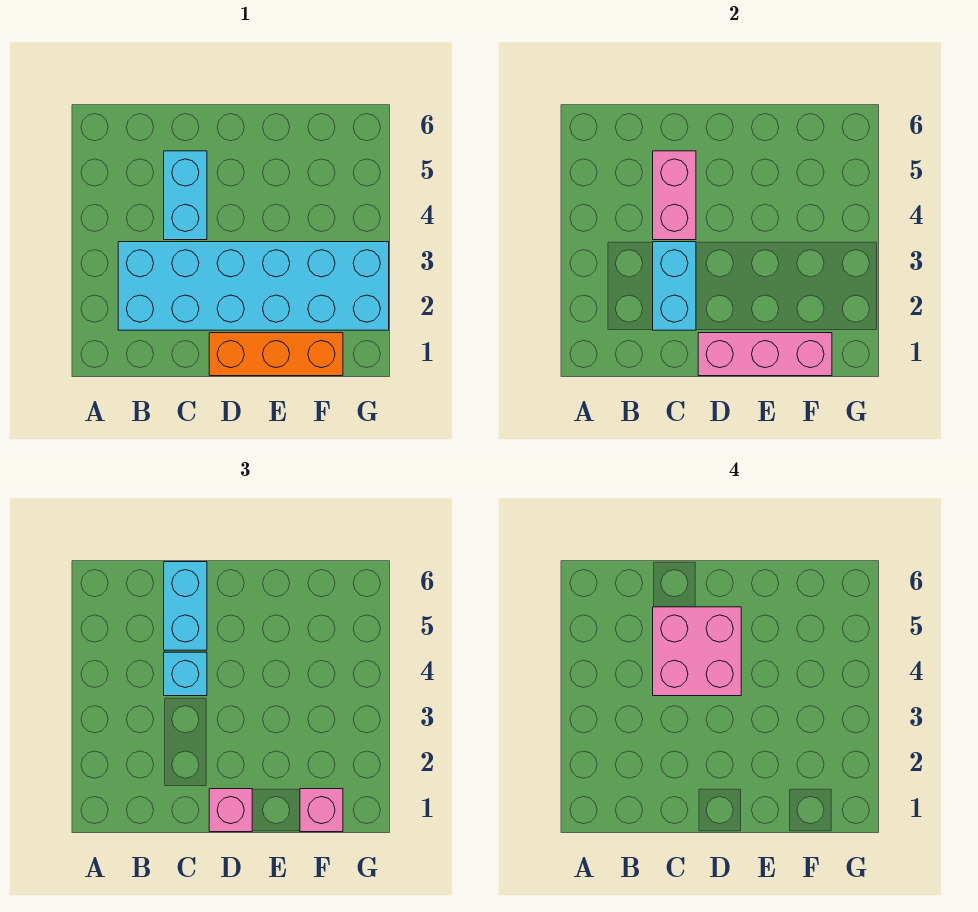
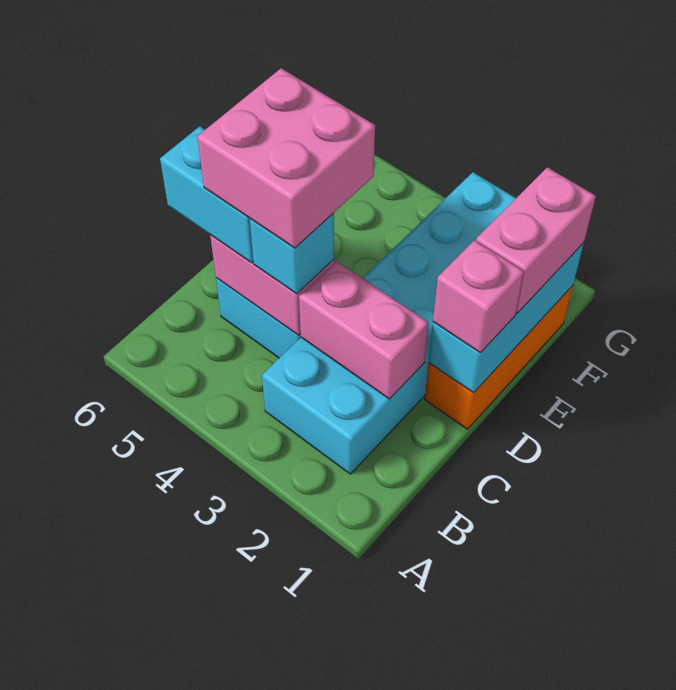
cyan brick C2:C3 level 2 -> pink brick C2:C3 level 2
pink brick D1:F1 level 2 -> cyan brick D1:F1 level 2
pink brick F1 level 3 -> pink brick E1:F1 level 3

